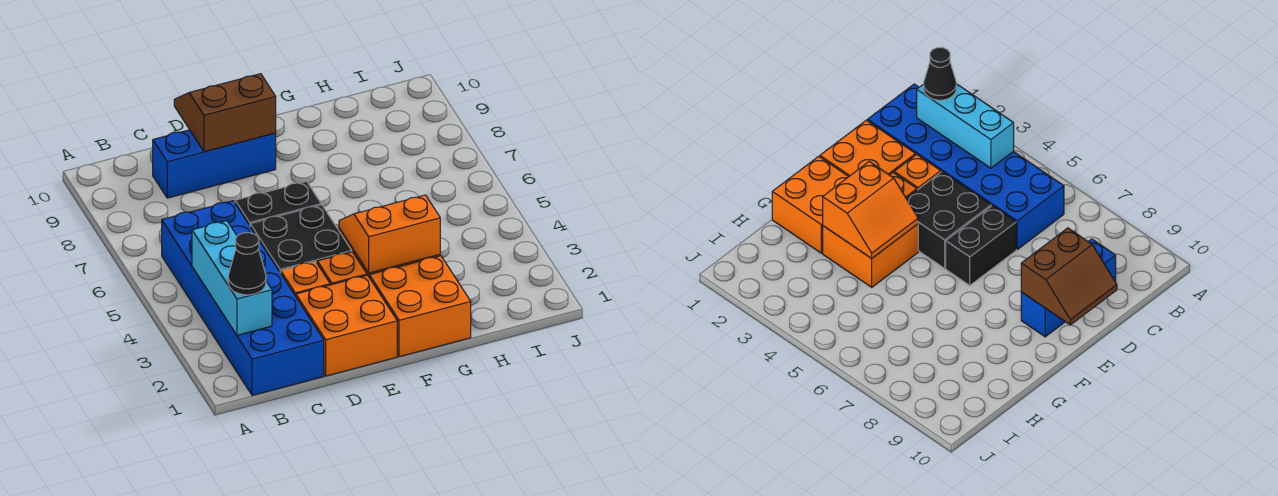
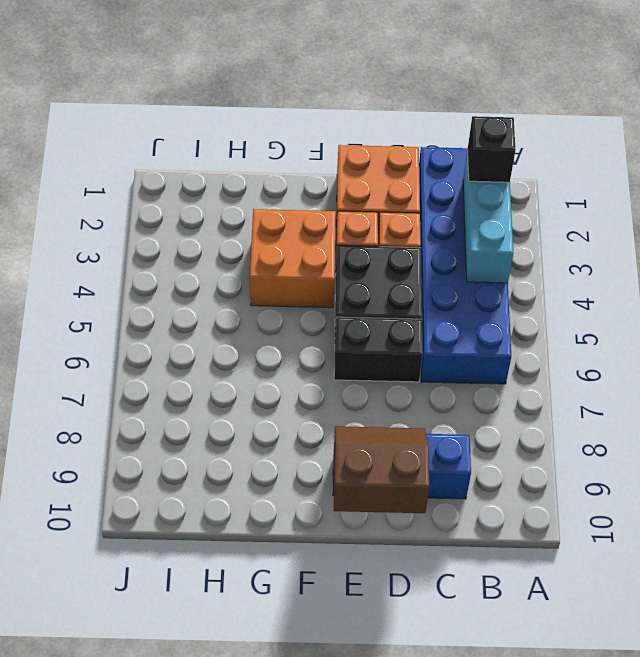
black cone B2 level 3 -> black brick B2 level 3
brown slope D9:E10 level 2 top 9 -> brown slope D9:E10 level 2 top 10
orange brick F1:G2 level 1 -> none
orange slope F3:G4 level 2 top 3 -> none

